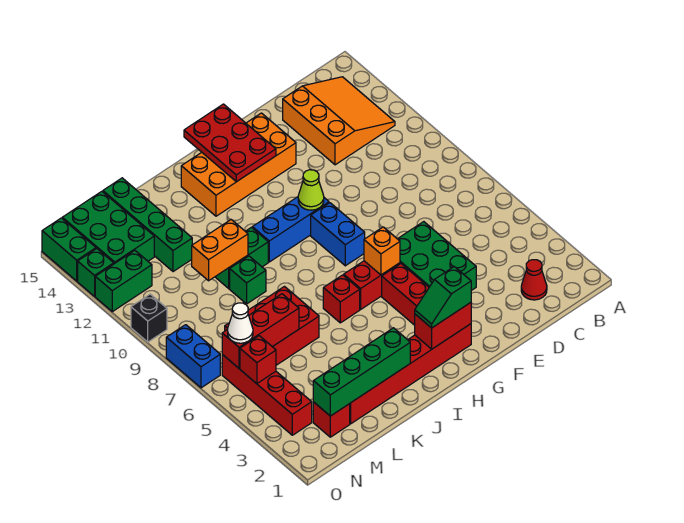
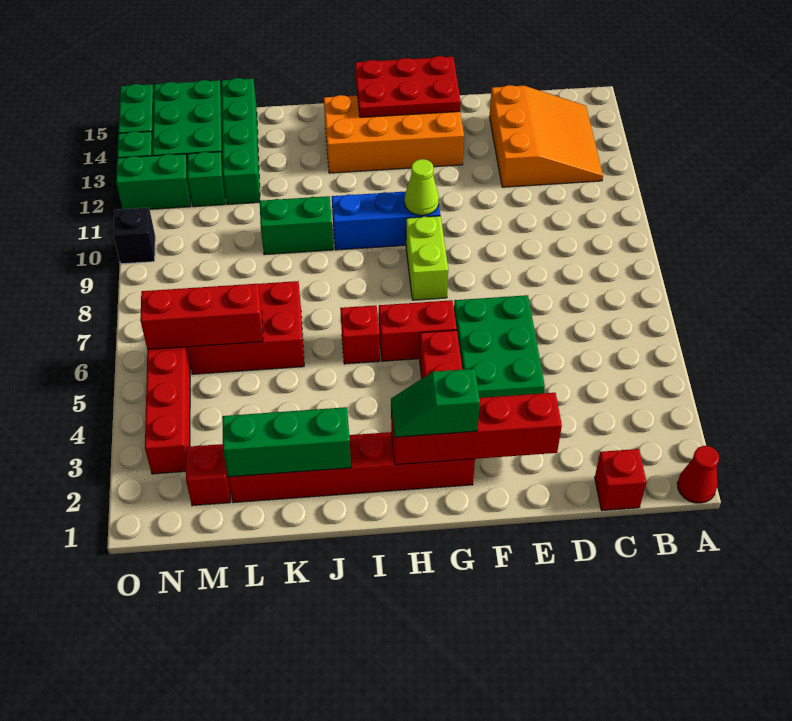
red cone C2 level 1 -> red cone A1 level 1
red brick G2:H2 level 2 -> red brick E2:H2 level 2
orange brick G6 level 2 -> none
blue brick G8:G9 level 1 -> lime brick G8:G9 level 1
red plate G13:H15 level 2 -> red plate F14:H15 level 2
green brick J2:M2 level 2 -> green brick J2:L2 level 2
green brick K9 level 1 -> green brick M12 level 1
orange brick K10:L10 level 2 -> none
red brick N5 level 2 -> red brick C1 level 1
white cone N6 level 3 -> none
blue brick O7:O8 level 1 -> none

